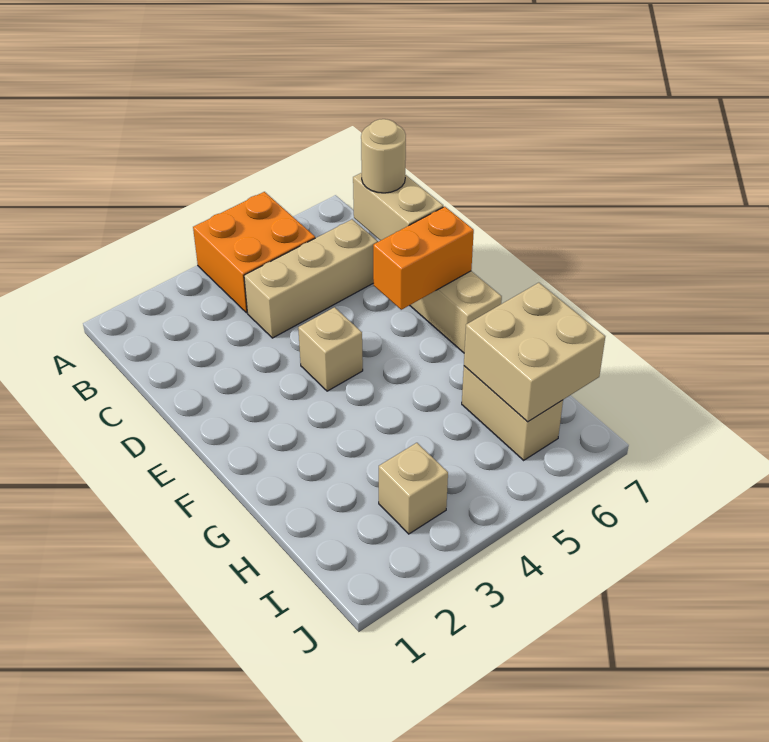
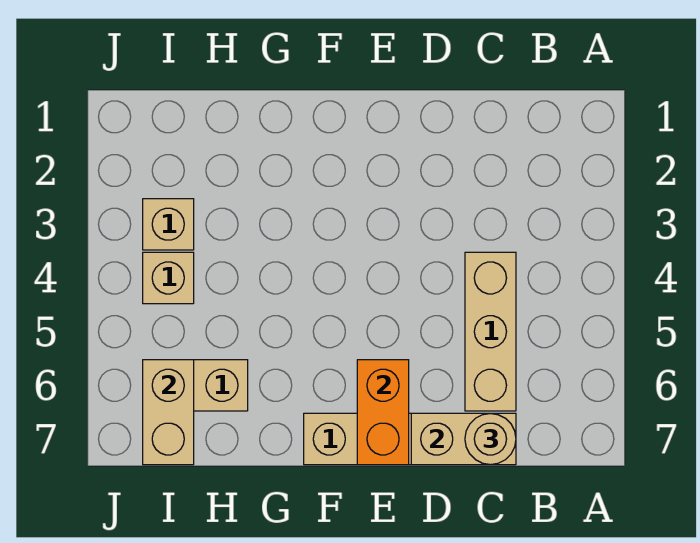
orange brick A4:B5 level 1 -> none
tan brick E4 level 1 -> tan brick I4 level 1
tan brick H6:I7 level 2 -> tan brick I6:I7 level 2

